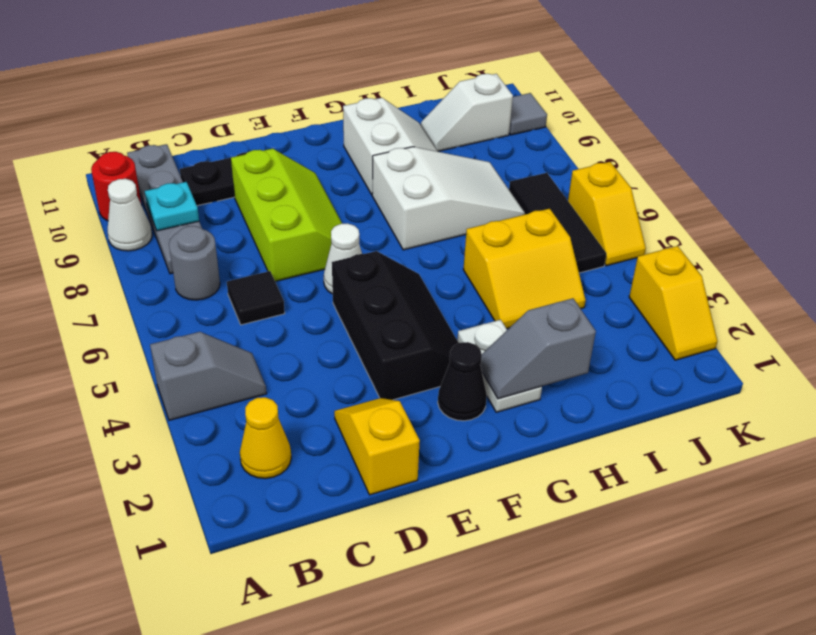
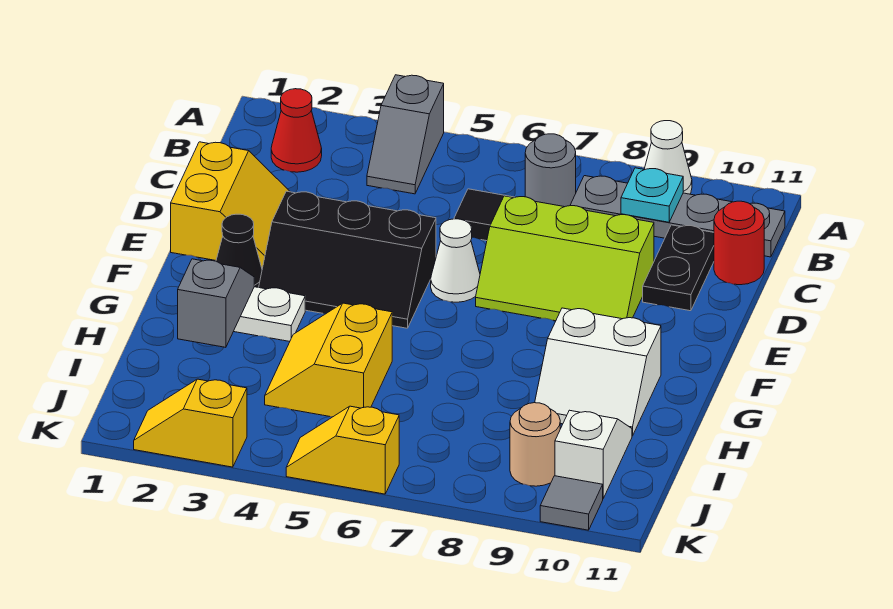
red round brick A10 level 1 -> red round brick C11 level 1
yellow cone B2 level 1 -> red cone B2 level 1
yellow slope D1:D2 level 1 top 1 -> yellow slope D1:E2 level 1 top 1
white slope G7:I8 level 1 top G -> none
black tile J5:J7 level 1 -> none
none -> tan round brick J9 level 1

